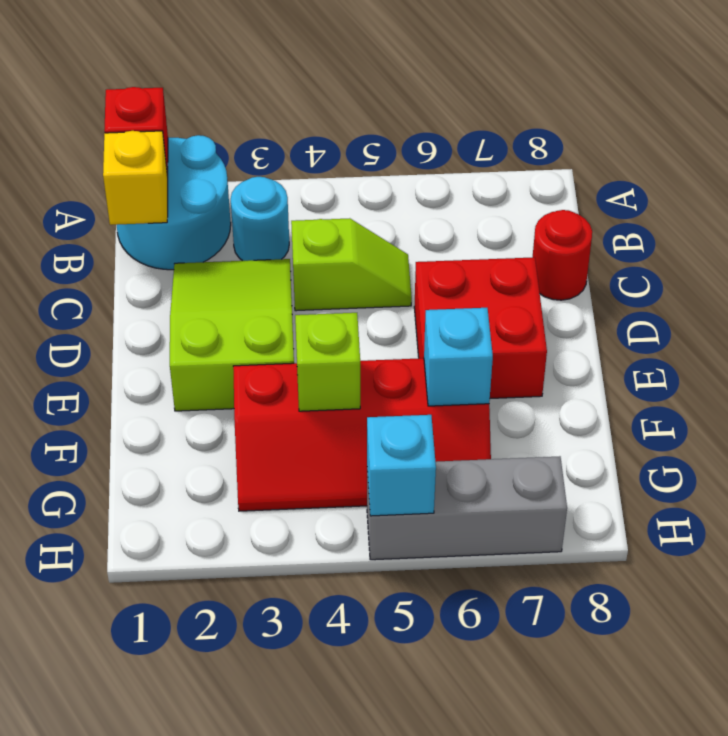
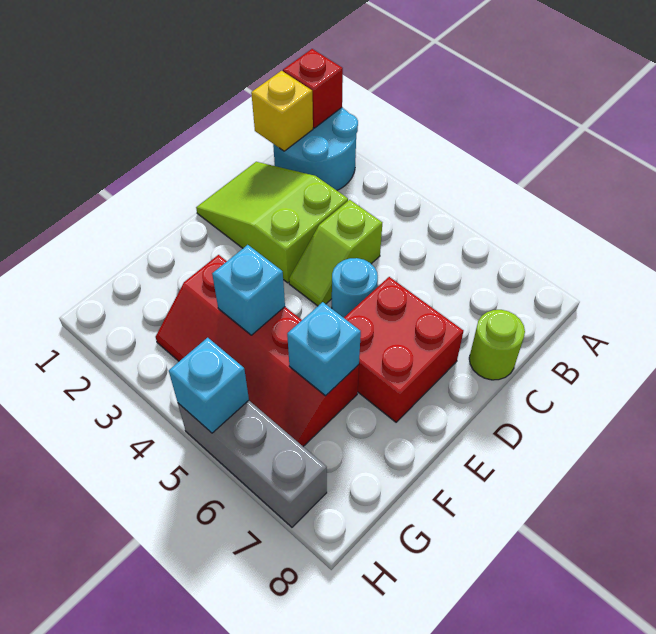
cyan round brick B3 level 1 -> cyan round brick D5 level 1
lime slope C2:E3 level 1 top E -> lime slope C1:D3 level 1 top 3
lime slope C4:C5 level 1 top 4 -> lime slope C4:D4 level 1 top C
red round brick C8 level 1 -> lime round brick C8 level 1
lime brick F4 level 2 -> cyan brick F4 level 2

